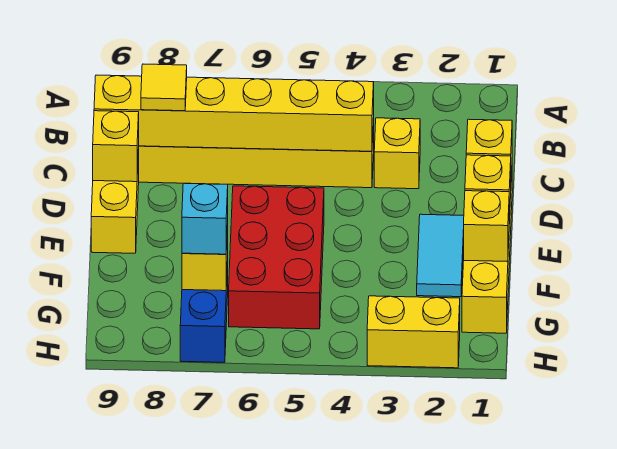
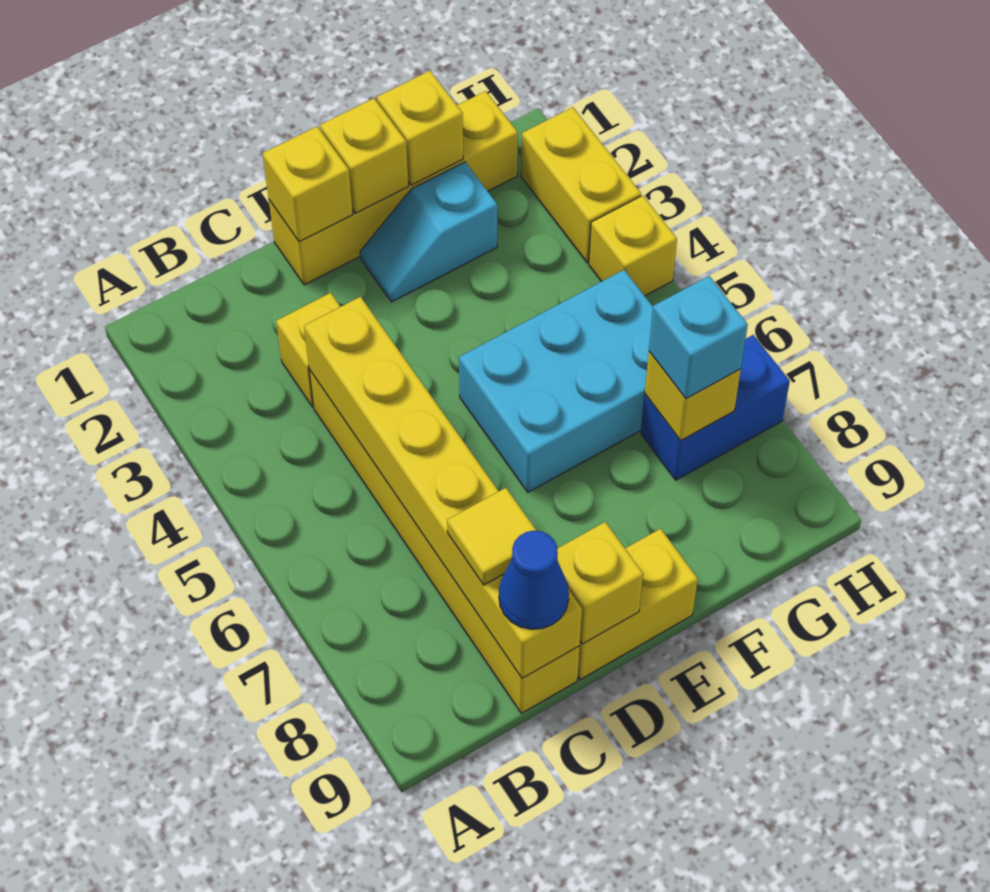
none -> blue cone C9 level 3
cyan tile E2:F2 level 1 -> cyan slope E2:F2 level 1 top F
red brick E5:G6 level 1 -> cyan brick E5:G6 level 1
none -> yellow brick H4 level 1

